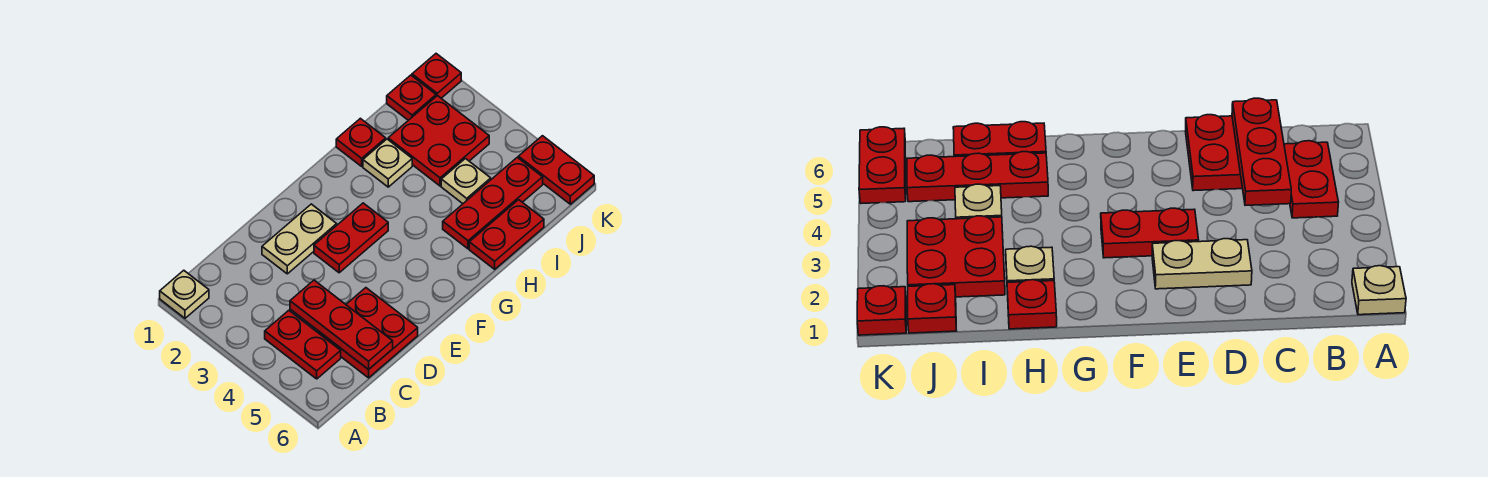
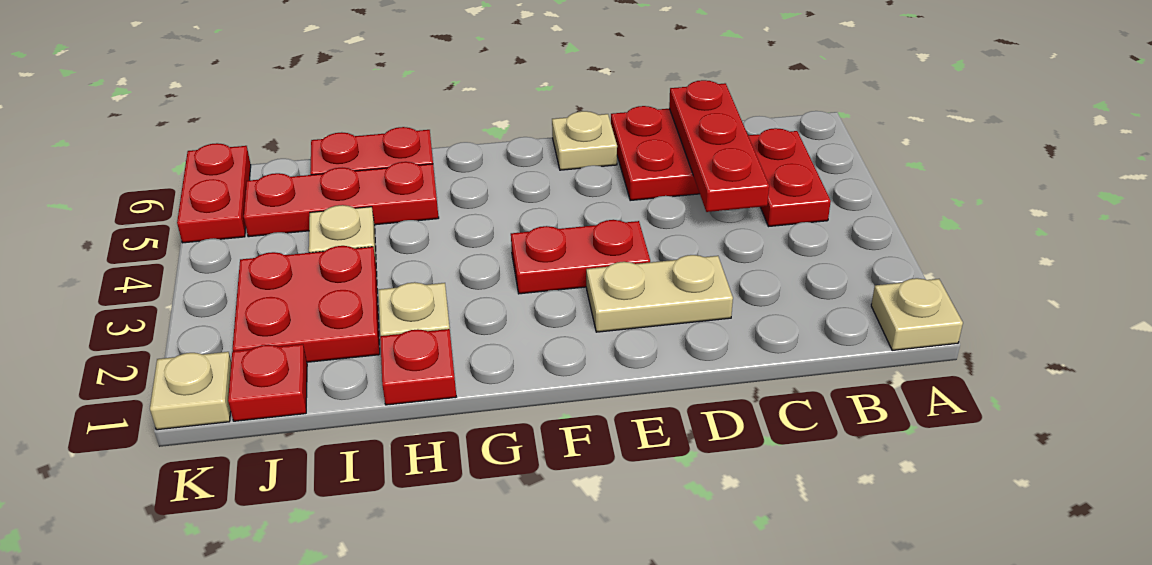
none -> tan plate E6 level 1
red plate K1 level 1 -> tan plate K1 level 1

